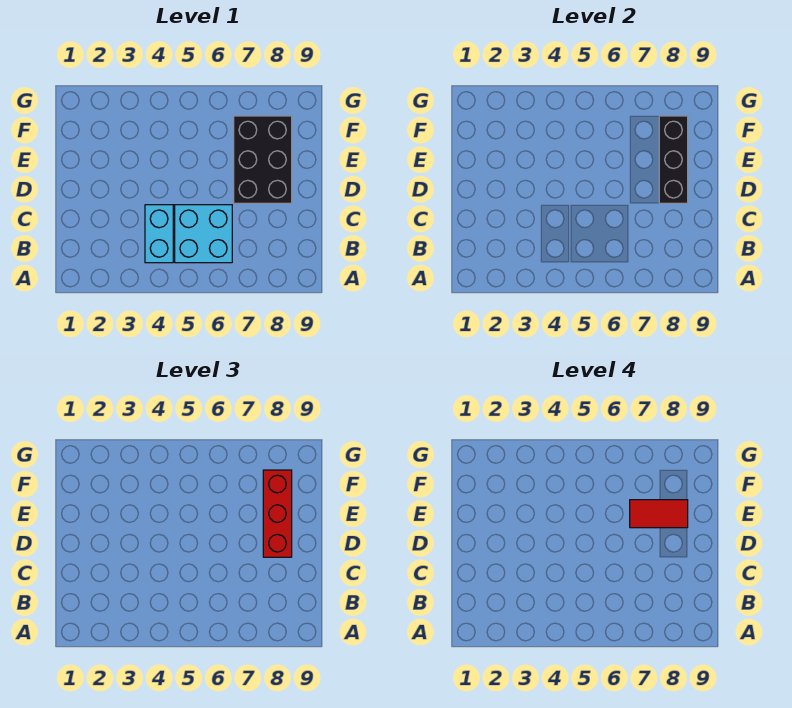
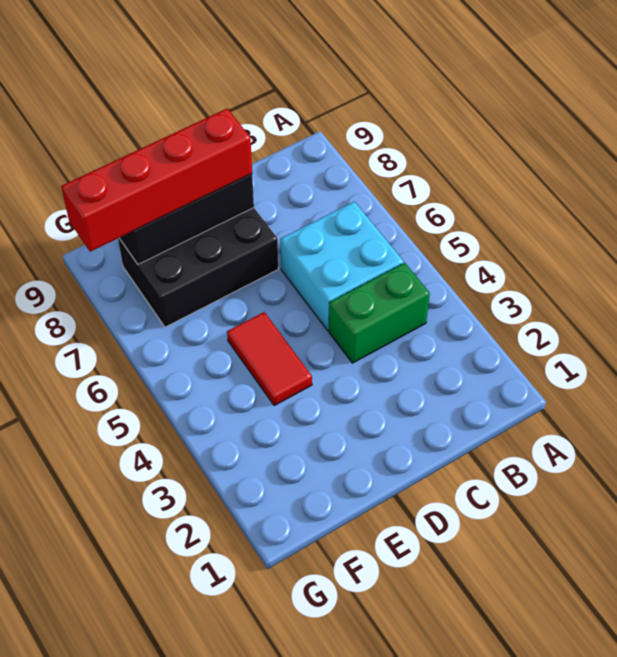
cyan brick B4:C4 level 1 -> green brick B4:C4 level 1
red brick D8:F8 level 3 -> red brick D8:G8 level 3
red tile E7:E8 level 4 -> red tile E4:E5 level 1

